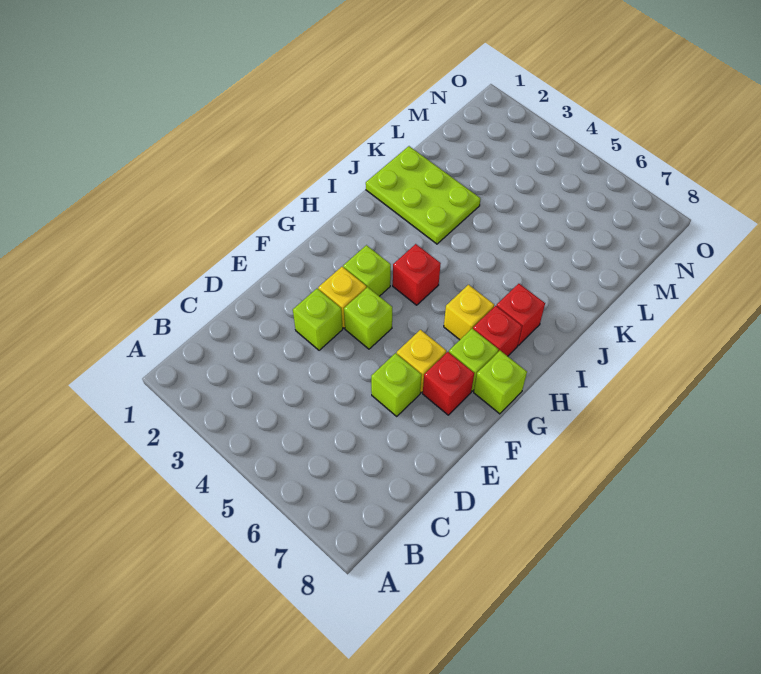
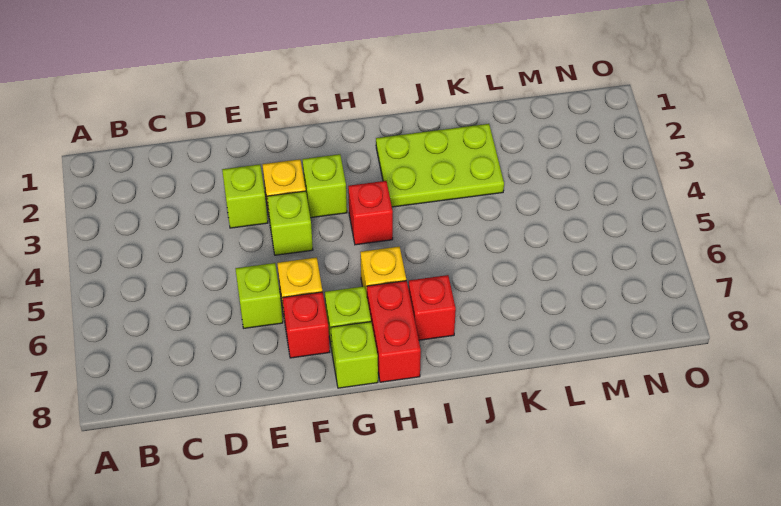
red brick H7 level 1 -> red brick H7:H8 level 1
lime plate J1:K3 level 1 -> lime plate I2:K3 level 1

